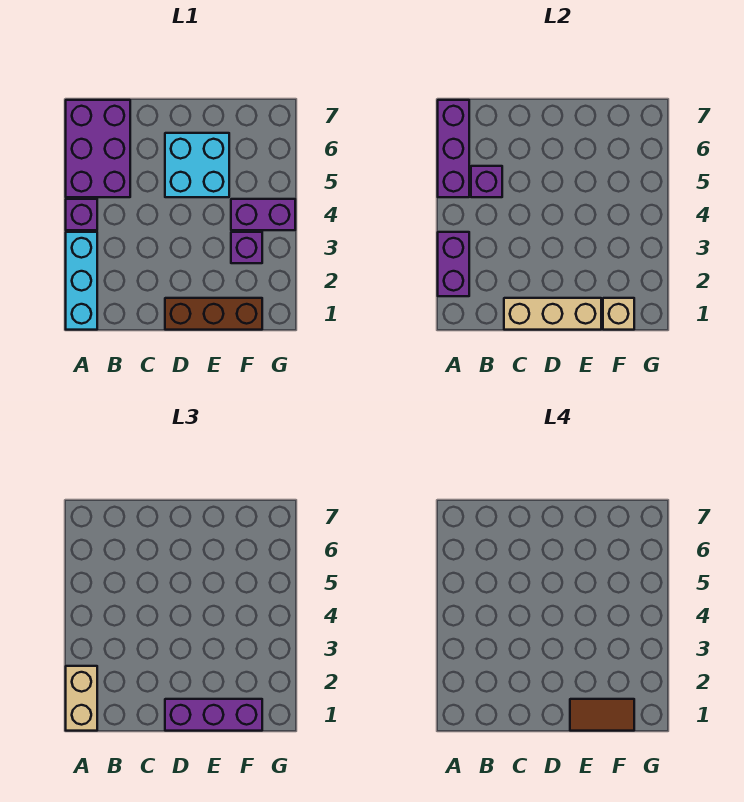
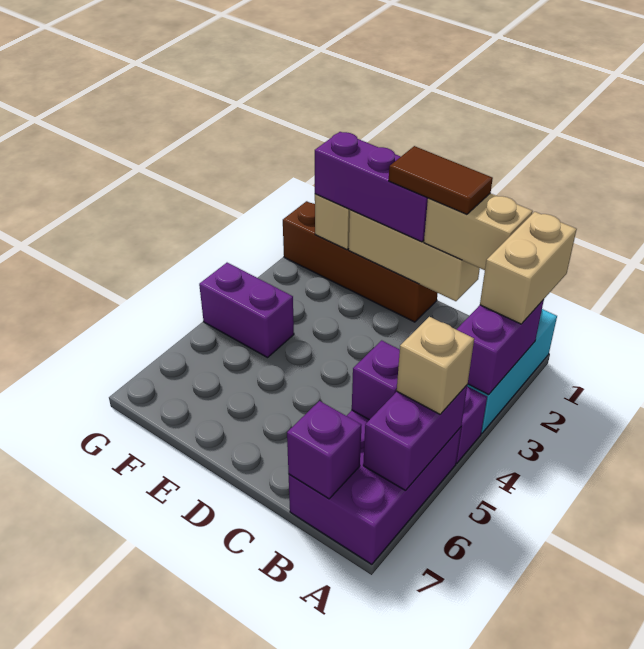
purple brick A5:A7 level 2 -> purple brick A5:A6 level 2
none -> tan brick A5 level 3
none -> tan brick B1:C1 level 3
brown brick D1:F1 level 1 -> brown brick D1:G1 level 1
cyan brick D5:E6 level 1 -> none
brown tile E1:F1 level 4 -> brown tile C1:D1 level 4
purple brick F3 level 1 -> purple brick B7 level 2

